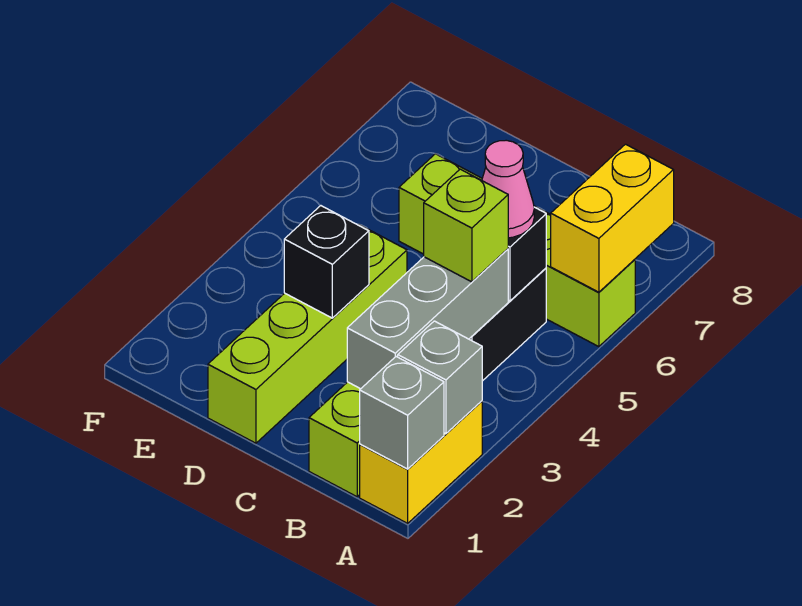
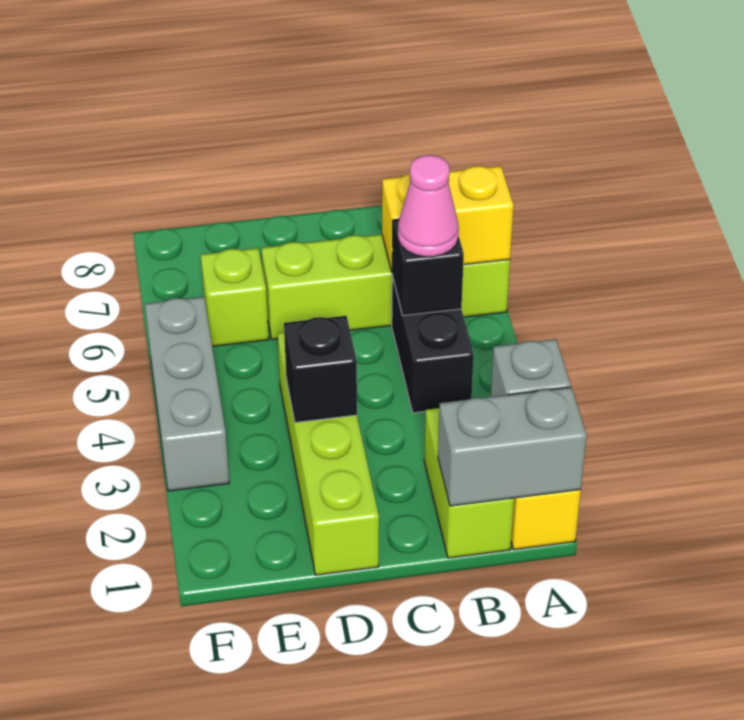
grey brick A1 level 2 -> grey brick A1:B1 level 2
yellow brick A6:A7 level 2 -> yellow brick A6:B6 level 2
grey brick B2:B4 level 2 -> grey brick F3:F5 level 1
lime brick B4 level 3 -> lime brick E6 level 1

